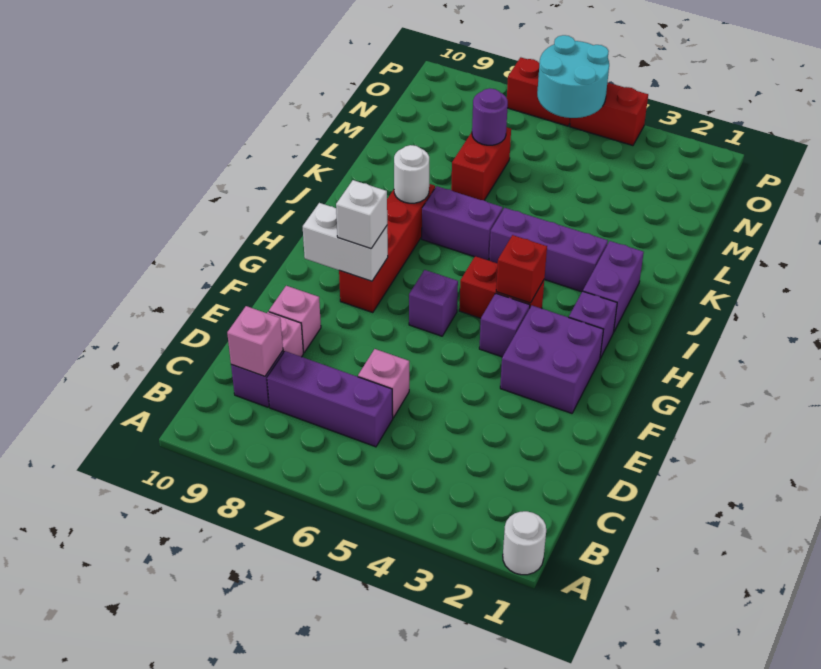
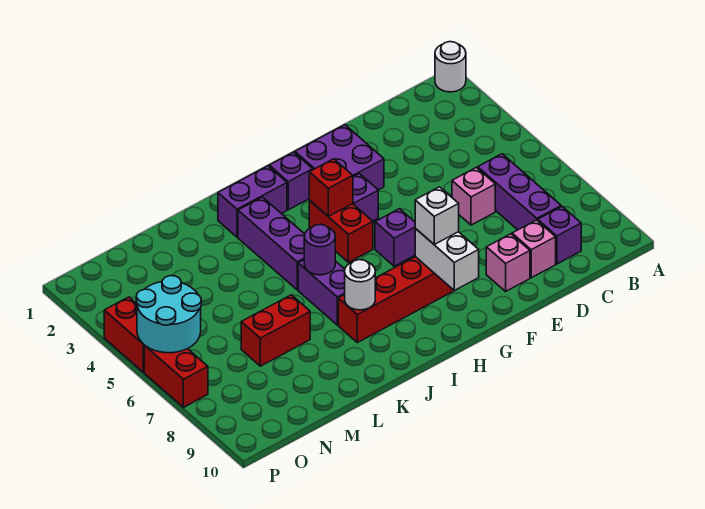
pink brick C9 level 2 -> none
purple round brick M7 level 2 -> purple round brick J6 level 2

